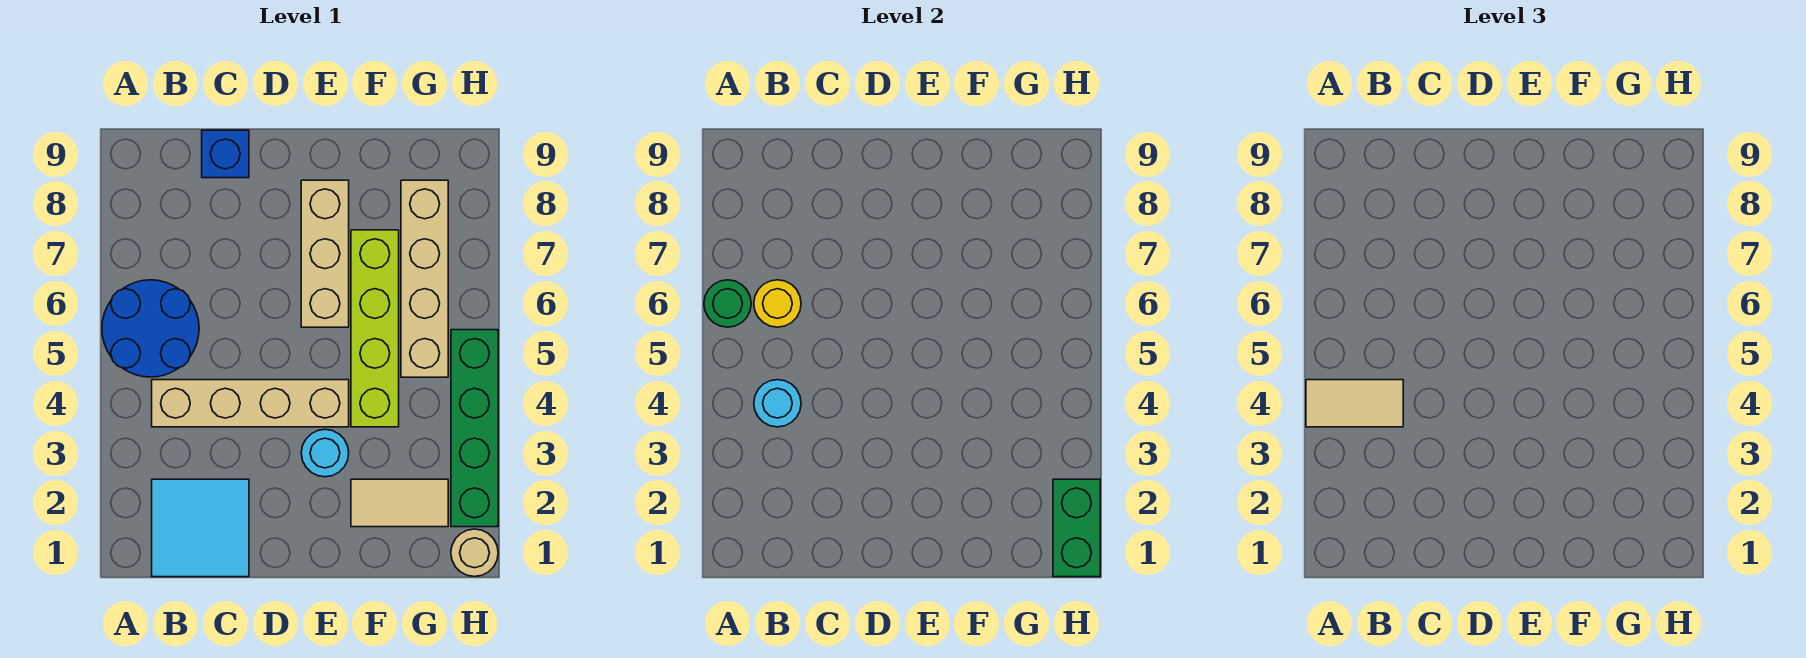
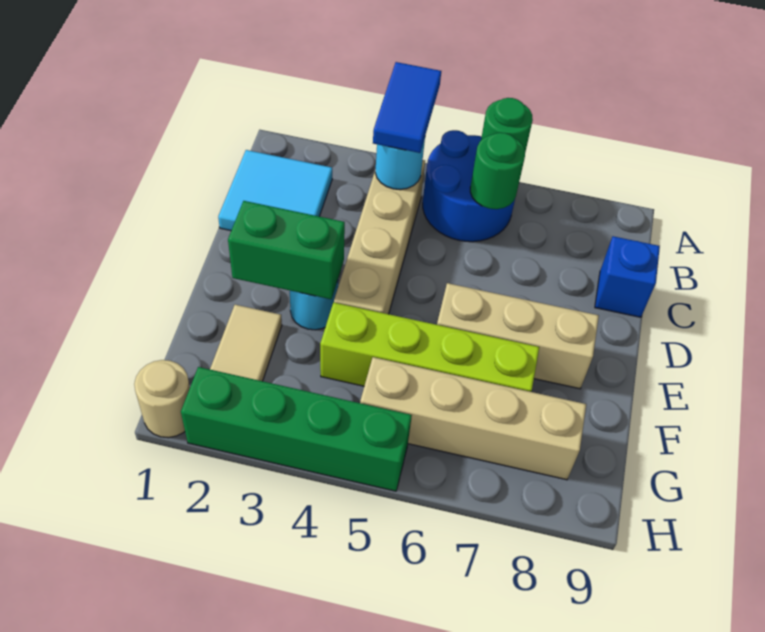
tan tile A4:B4 level 3 -> blue tile A4:B4 level 3
yellow round brick B6 level 2 -> green round brick B6 level 2
green brick H1:H2 level 2 -> green brick E2:E3 level 2

